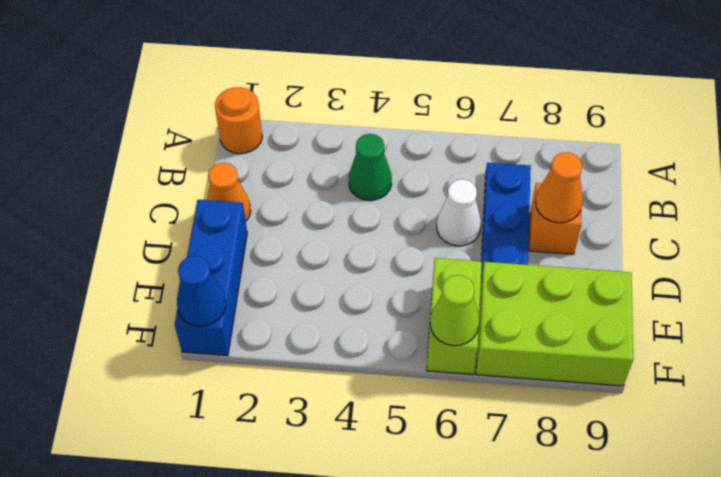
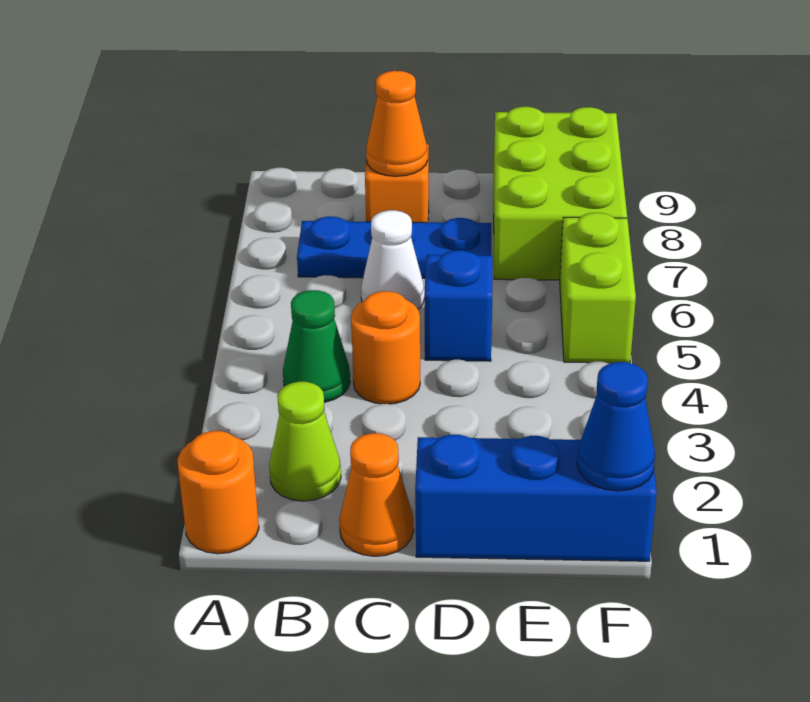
none -> orange round brick C4 level 1
none -> blue brick D5 level 1
lime brick E6:F6 level 1 -> lime brick F5:F6 level 1
lime cone F6 level 2 -> lime cone B2 level 1

